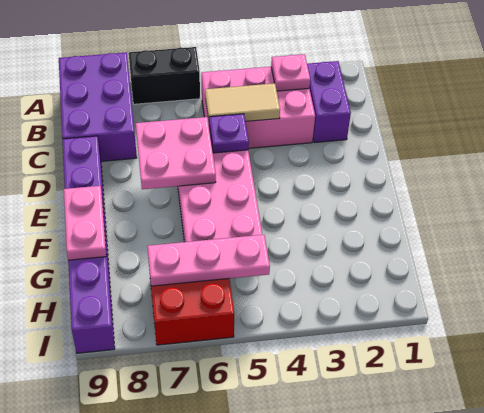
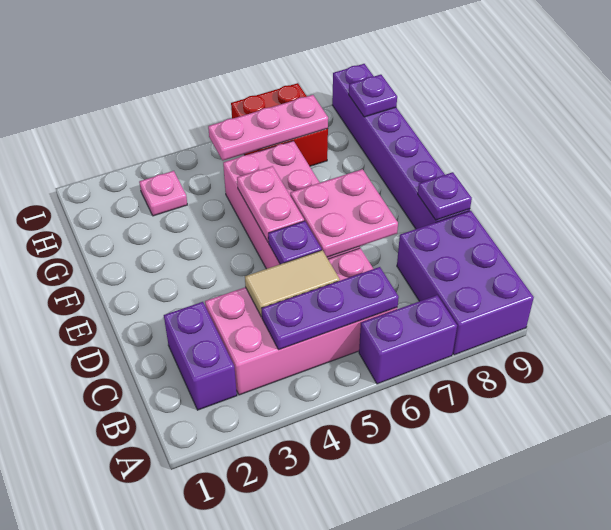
black brick A6:A7 level 1 -> purple brick A6:A7 level 1
pink brick B3:C5 level 1 -> pink brick B3:C6 level 1
pink plate B3 level 2 -> pink plate H3 level 1
none -> purple plate B4:B6 level 2
none -> purple plate D9 level 2
pink plate F9:G9 level 2 -> pink plate E5:F5 level 2
none -> purple plate H9 level 2

